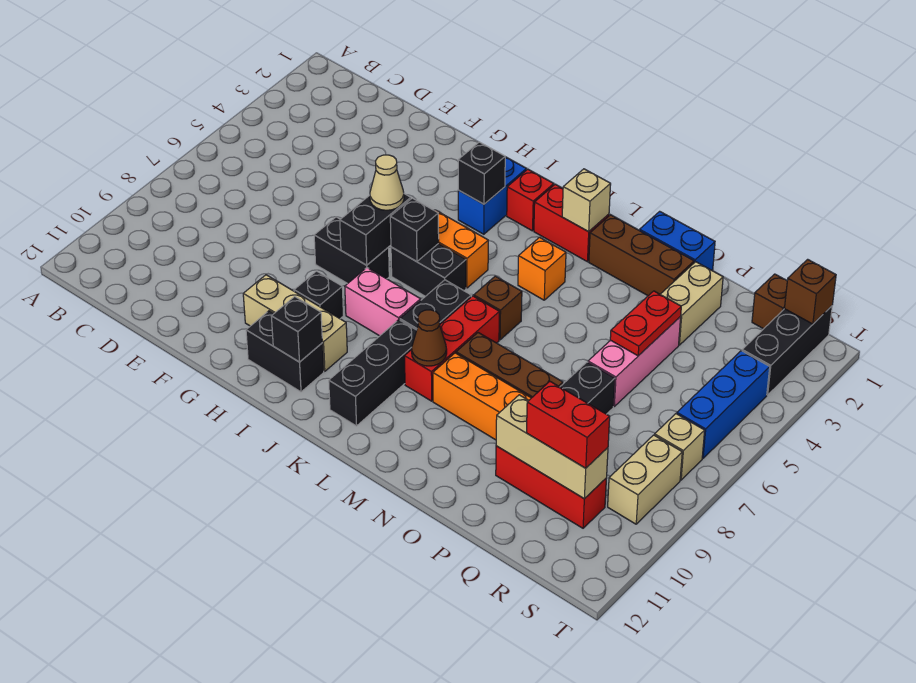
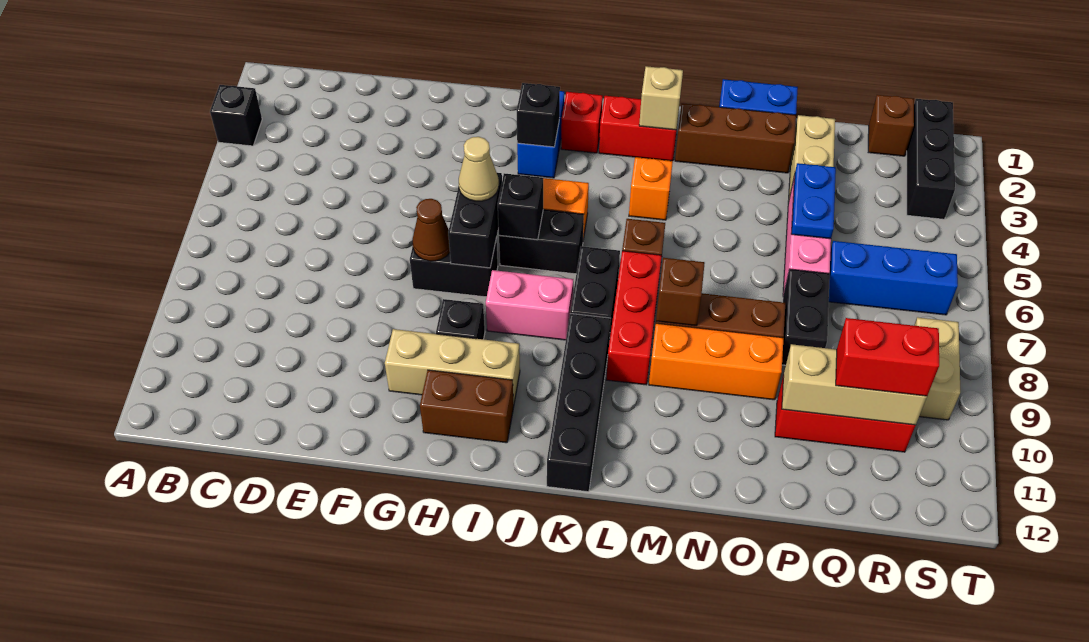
black brick H11:I11 level 1 -> brown brick H11:I11 level 1
black brick I11 level 2 -> black brick A3 level 1
black brick K9:K11 level 1 -> black brick K9:K12 level 1
brown cone L9 level 2 -> brown cone G7 level 2
red plate P4:P5 level 2 -> blue plate P4:P5 level 2
brown brick S1 level 2 -> brown brick M8 level 2
blue brick S4:S6 level 1 -> blue brick Q6:S6 level 1
tan brick S7 level 1 -> none

